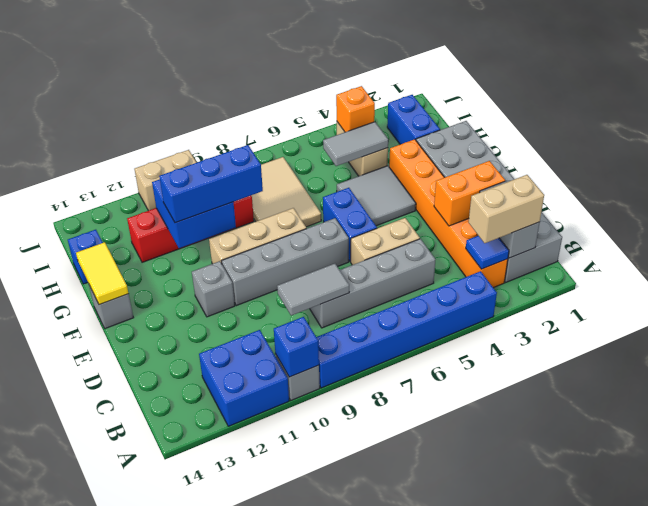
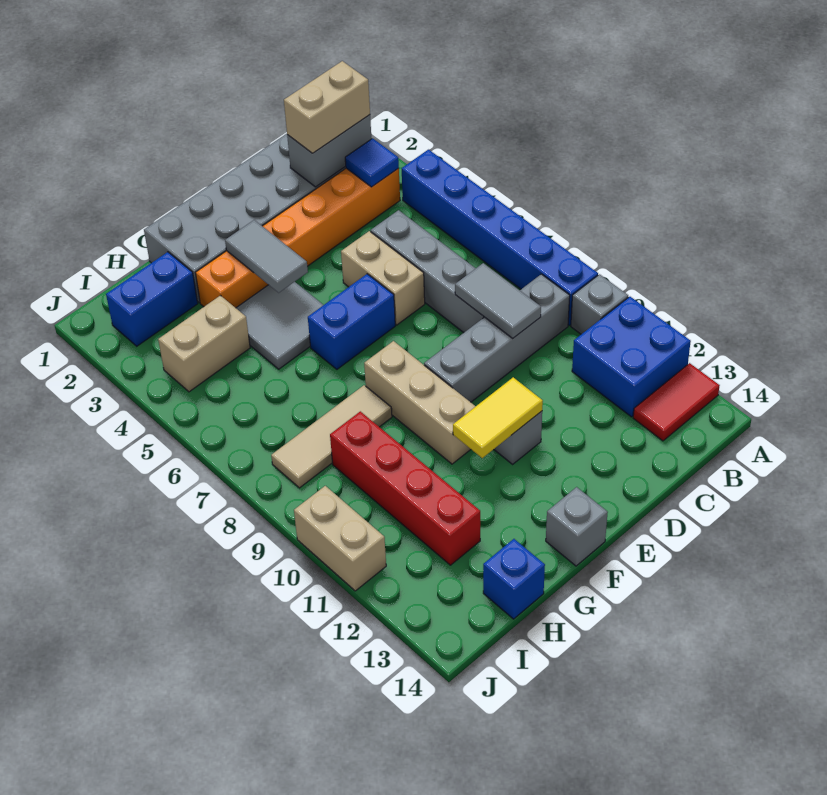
blue brick A10 level 2 -> none
none -> red tile A13:B13 level 1
tan brick B2:B3 level 3 -> tan brick B2:C2 level 3
orange brick D2:D3 level 2 -> none
grey brick E7:E10 level 1 -> grey brick B9:E9 level 1
yellow tile F14:G14 level 2 -> yellow tile E11:F11 level 2
tan tile G7:I8 level 1 -> tan tile G8:I8 level 1
blue brick G9:G11 level 3 -> none
blue brick G10:H11 level 2 -> none
grey tile H4:H5 level 2 -> grey tile F3:F4 level 2
orange brick I4 level 2 -> none

